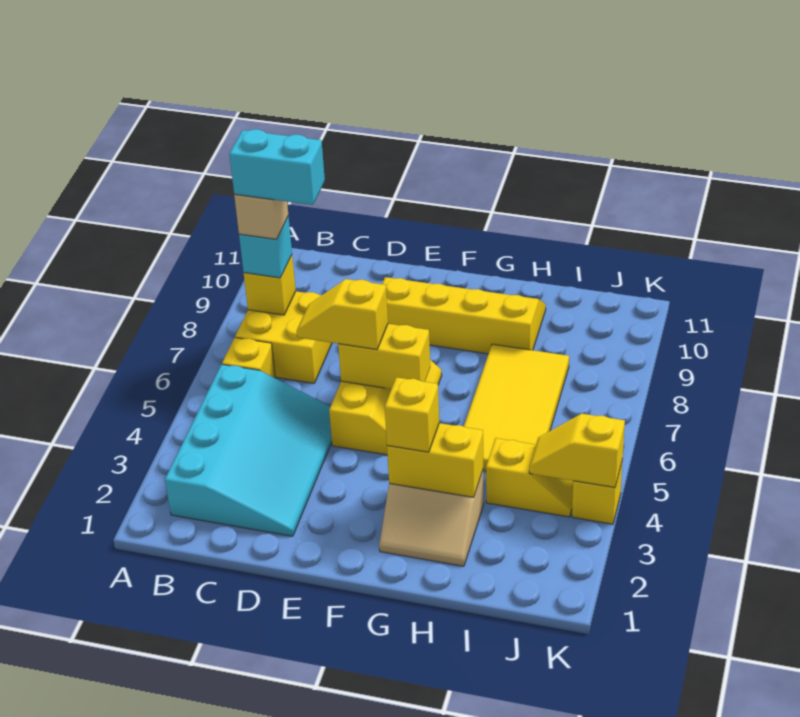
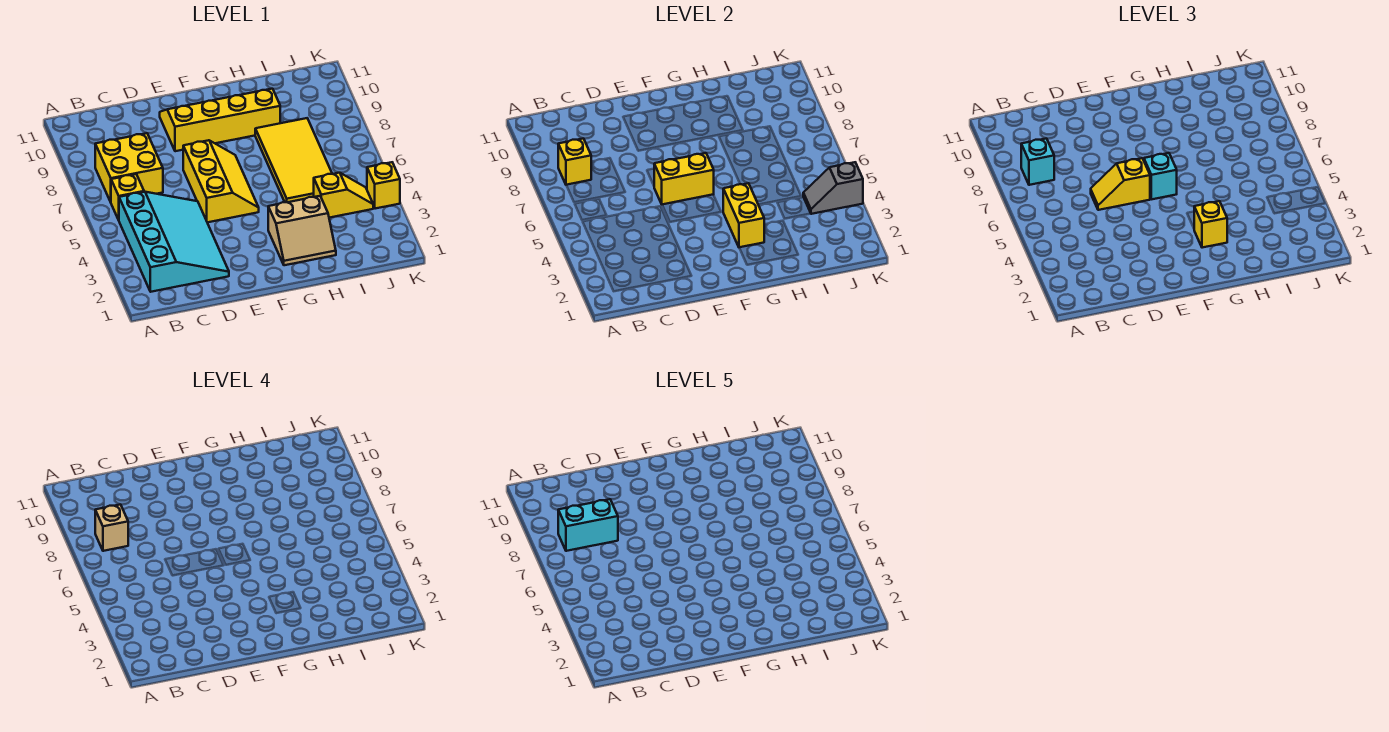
none -> cyan brick F6 level 3
yellow brick G3:H3 level 2 -> yellow brick G3:G4 level 2
yellow slope J4:K4 level 2 top K -> grey slope J4:K4 level 2 top K

